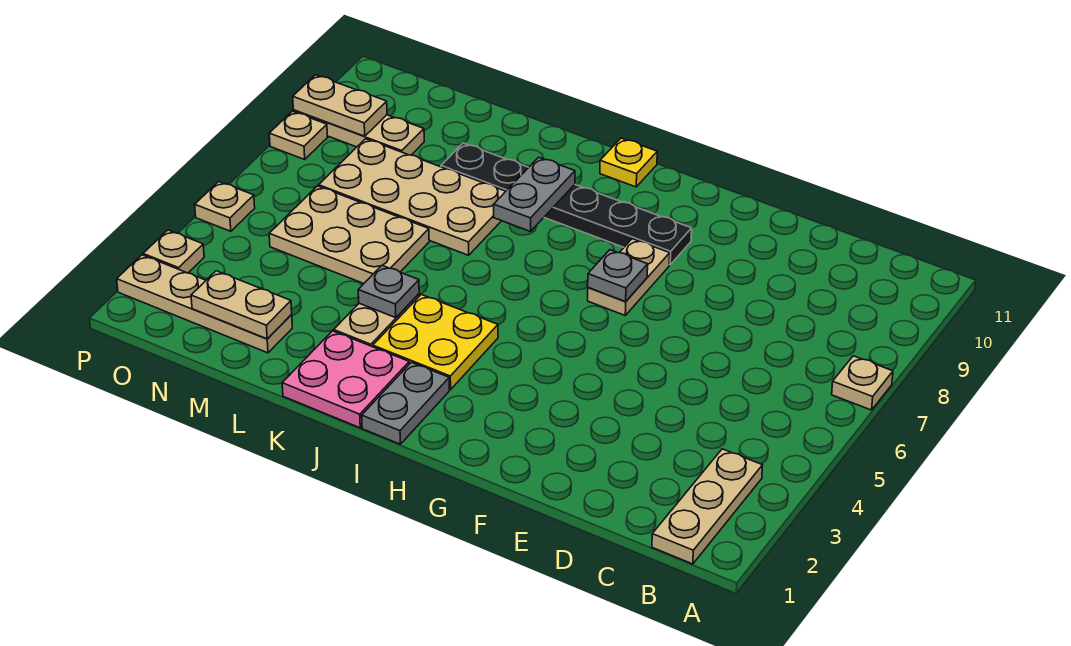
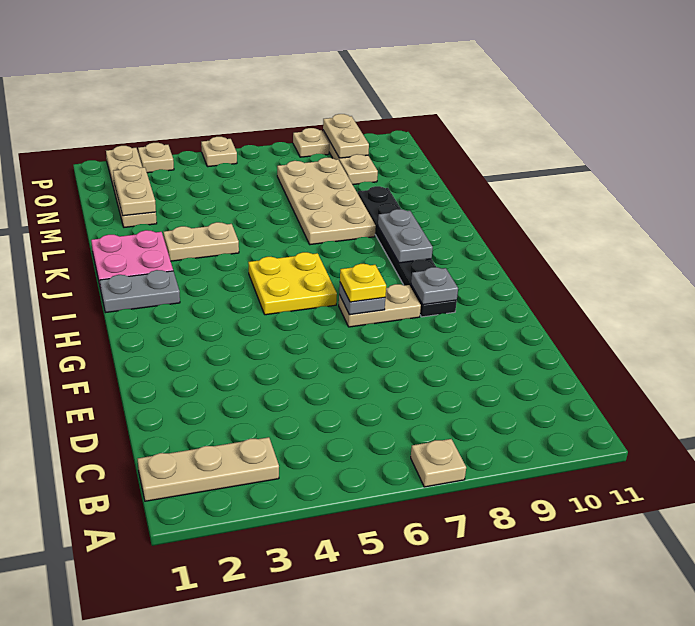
yellow plate I3:J4 level 1 -> yellow plate H5:I6 level 1
yellow plate I11 level 1 -> yellow plate G7 level 3
grey plate J8:J9 level 2 -> grey plate I9:J9 level 2
grey plate K4 level 2 -> grey plate G9 level 2
tan plate L5:N6 level 1 -> none

